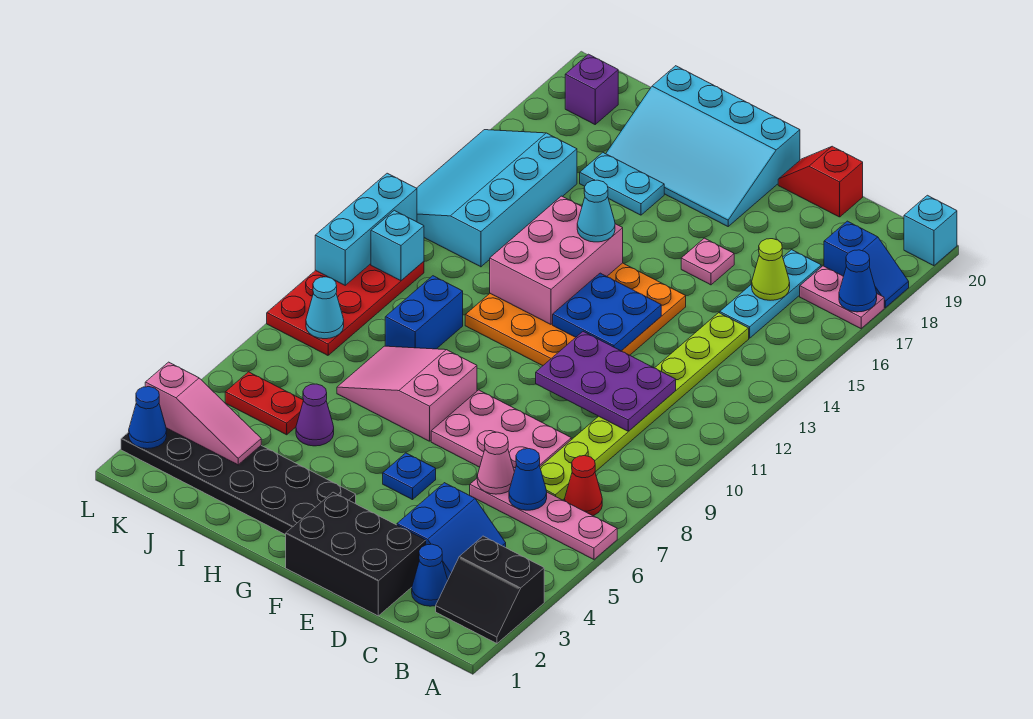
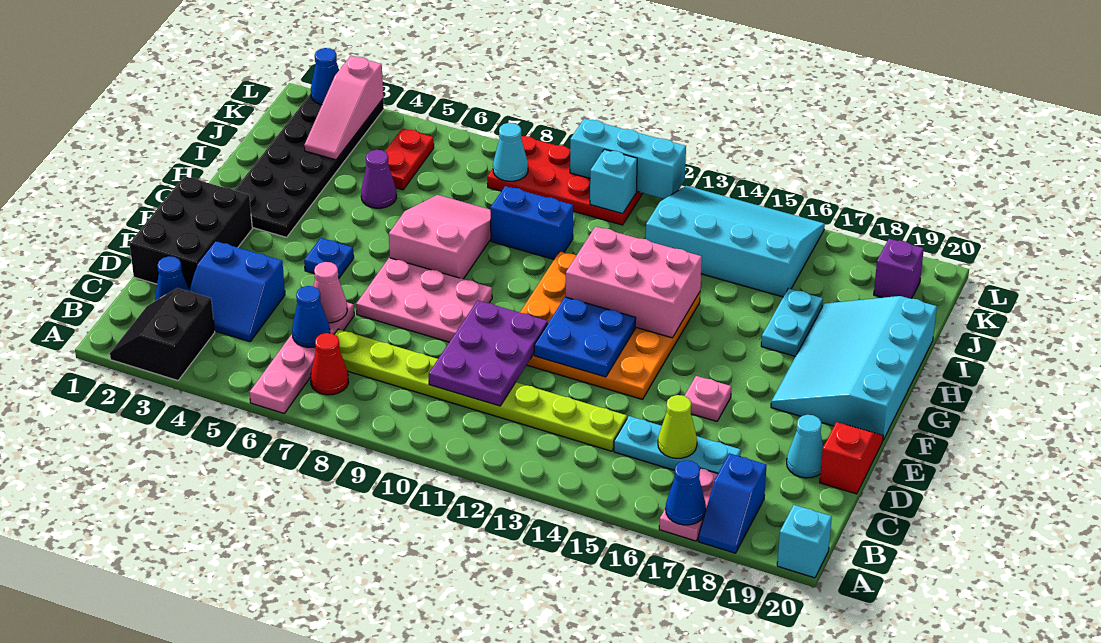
pink plate D7:F8 level 1 -> pink plate E7:F9 level 1
cyan cone G14 level 3 -> cyan cone D19 level 1

